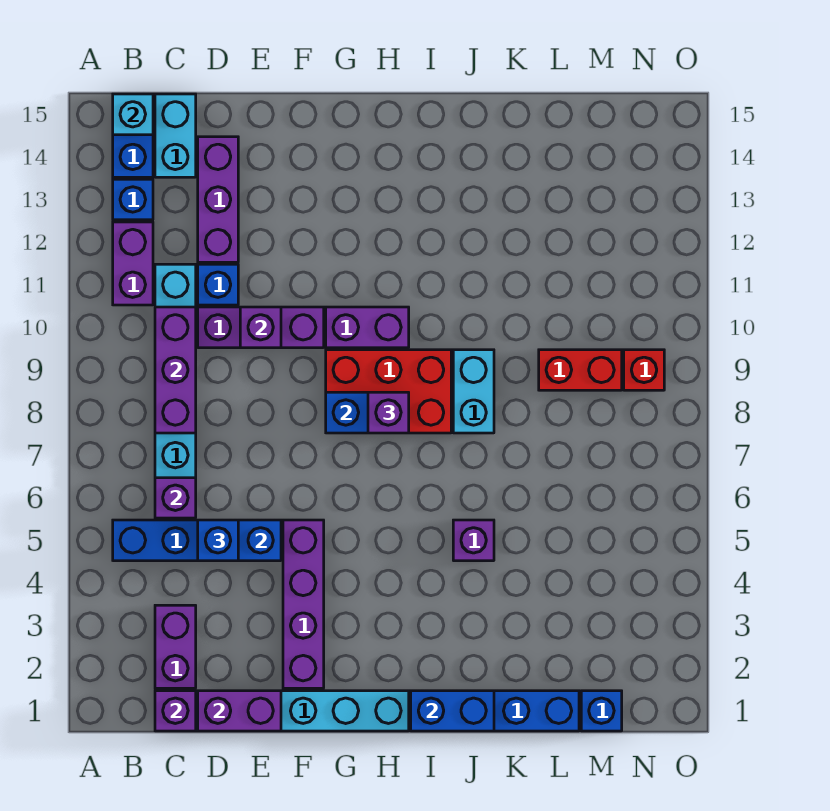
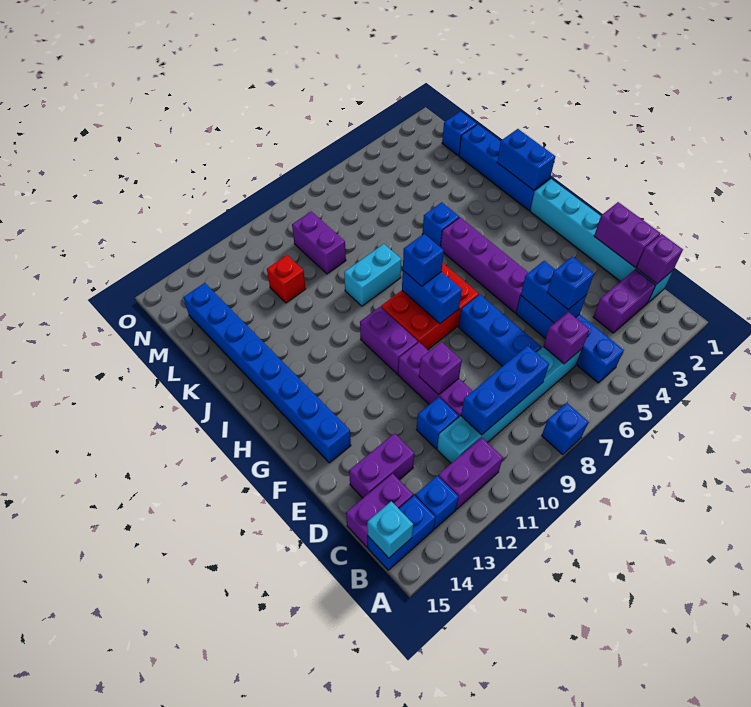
none -> blue brick A8 level 1
purple brick C8:C10 level 2 -> blue brick C8:C10 level 2
cyan brick C14:C15 level 1 -> purple brick C14:C15 level 1
none -> blue brick D7:F7 level 1
purple brick D12:D14 level 1 -> purple brick D13:D14 level 1
purple brick F2:F5 level 1 -> purple brick F5:I5 level 1
none -> blue brick F14:M14 level 1
red brick G8:I9 level 1 -> red brick G7:H9 level 1
purple brick H8 level 3 -> blue brick H8 level 3
purple brick J5 level 1 -> blue brick J5 level 1
red brick L9:M9 level 1 -> purple brick L9:M9 level 1
red brick N9 level 1 -> red brick L11 level 1

